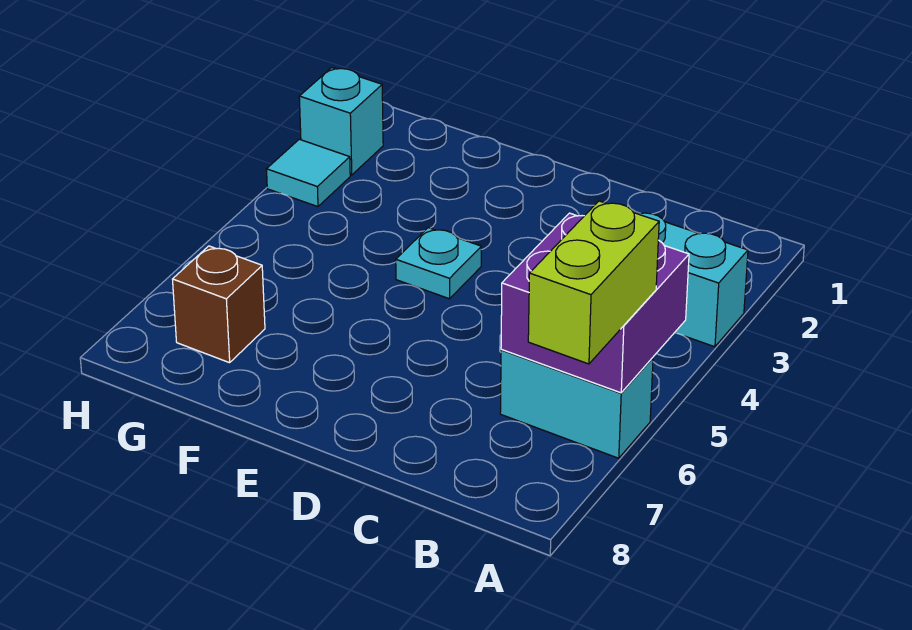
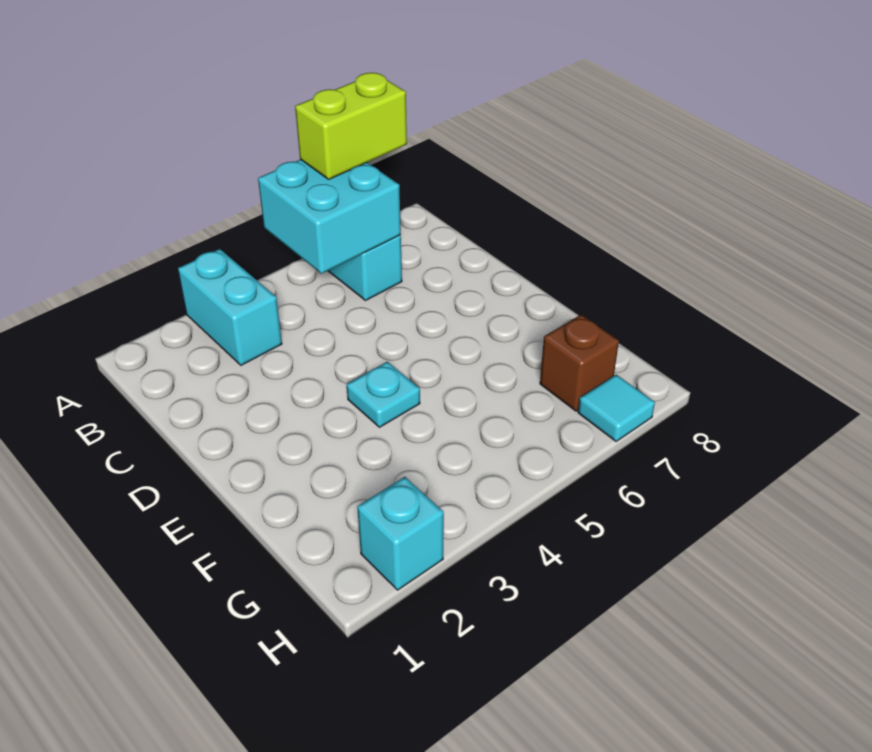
purple brick A5:B6 level 2 -> cyan brick A5:B6 level 2
cyan tile H3 level 1 -> cyan tile H7 level 1

